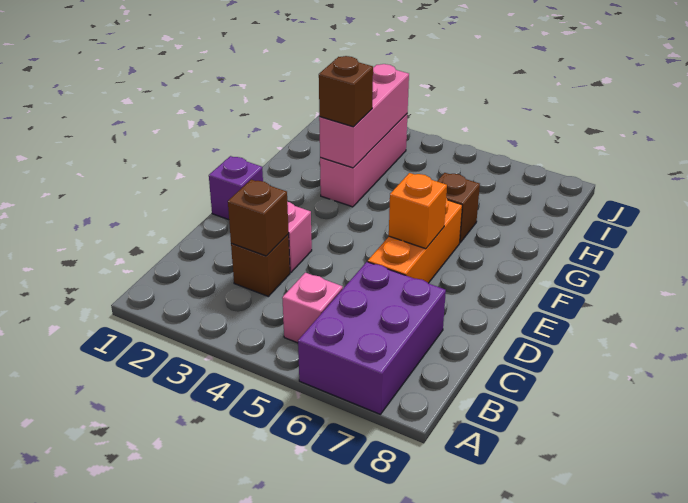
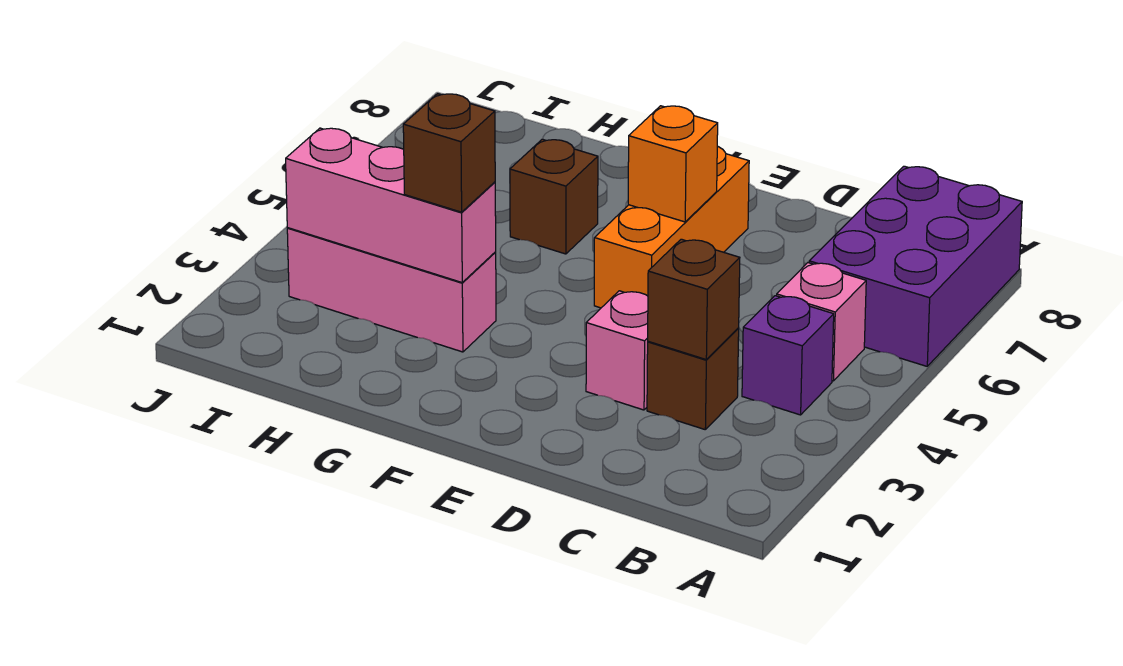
purple brick A6:C7 level 1 -> purple brick A6:B8 level 1
orange brick D6:F6 level 1 -> orange brick E5:E7 level 1
purple brick E1 level 1 -> purple brick B4 level 1

